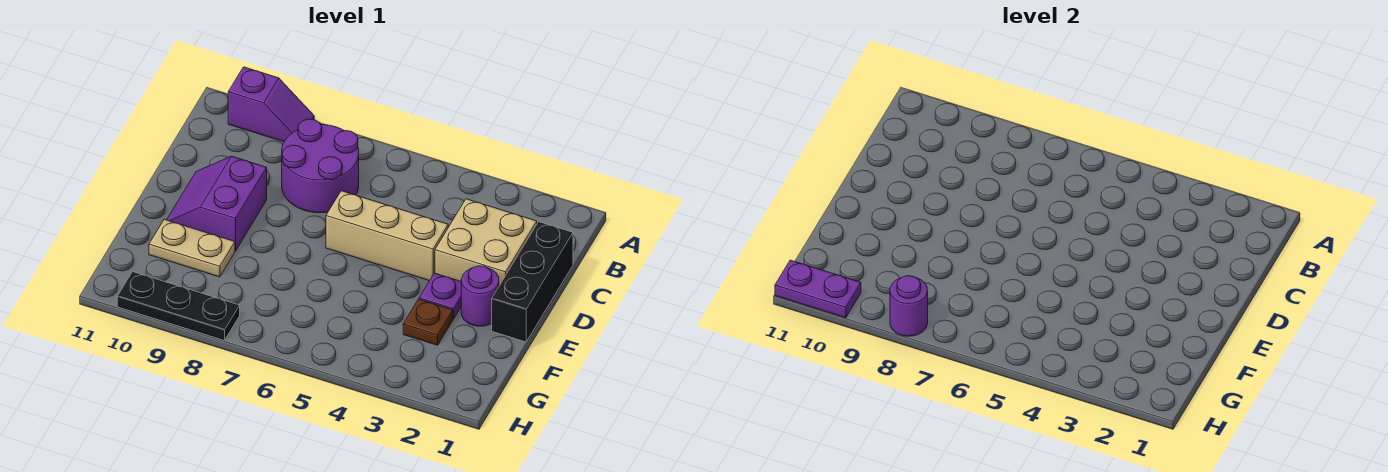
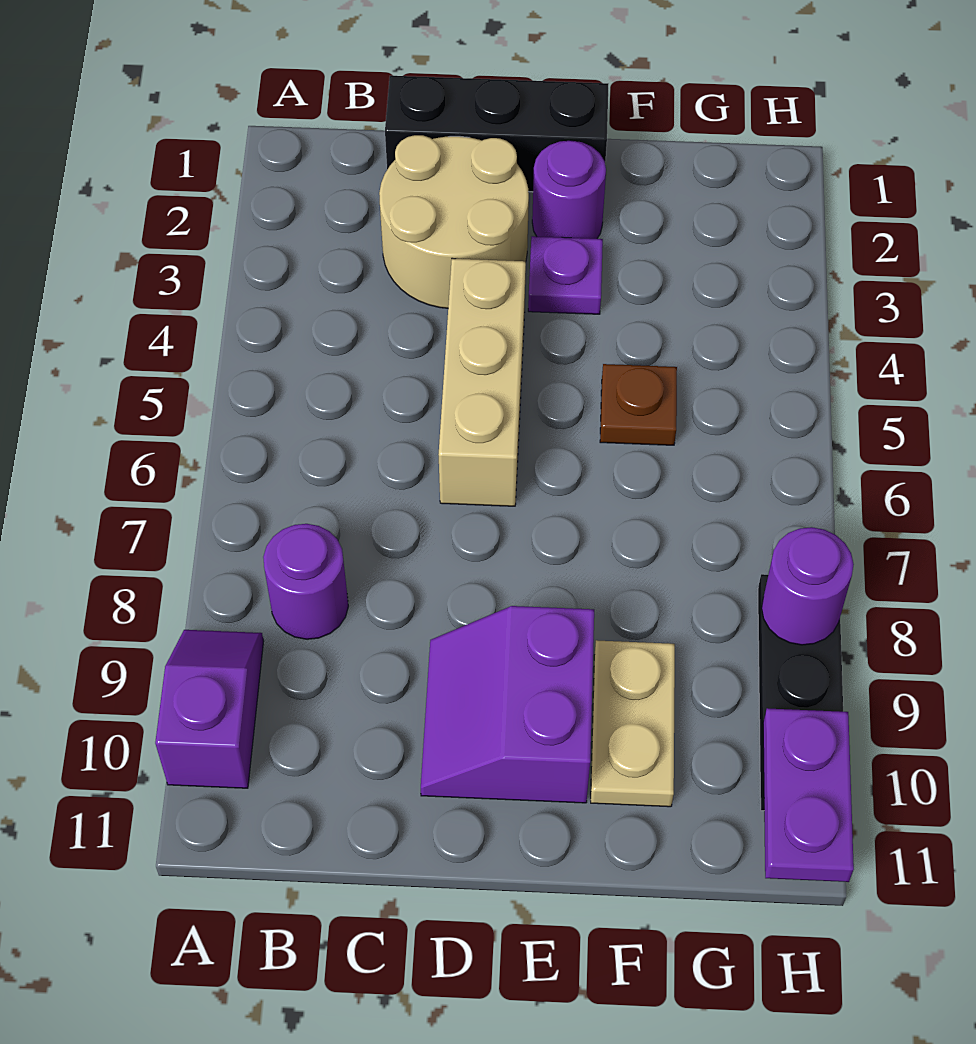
purple round brick B7:C8 level 1 -> purple round brick B8 level 1
tan brick C2:D3 level 1 -> tan round brick C2:D3 level 1
purple slope D9:E10 level 1 top 9 -> purple slope D9:E10 level 1 top E
brown plate F3 level 1 -> brown plate F5 level 1

